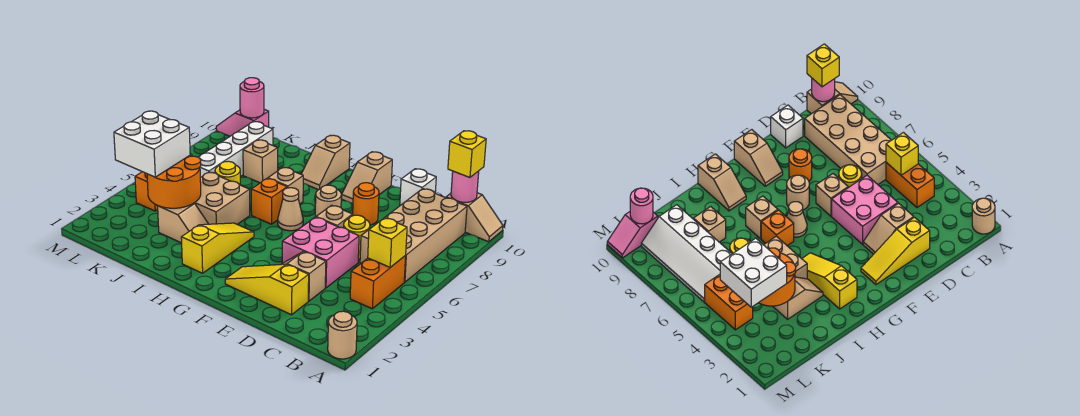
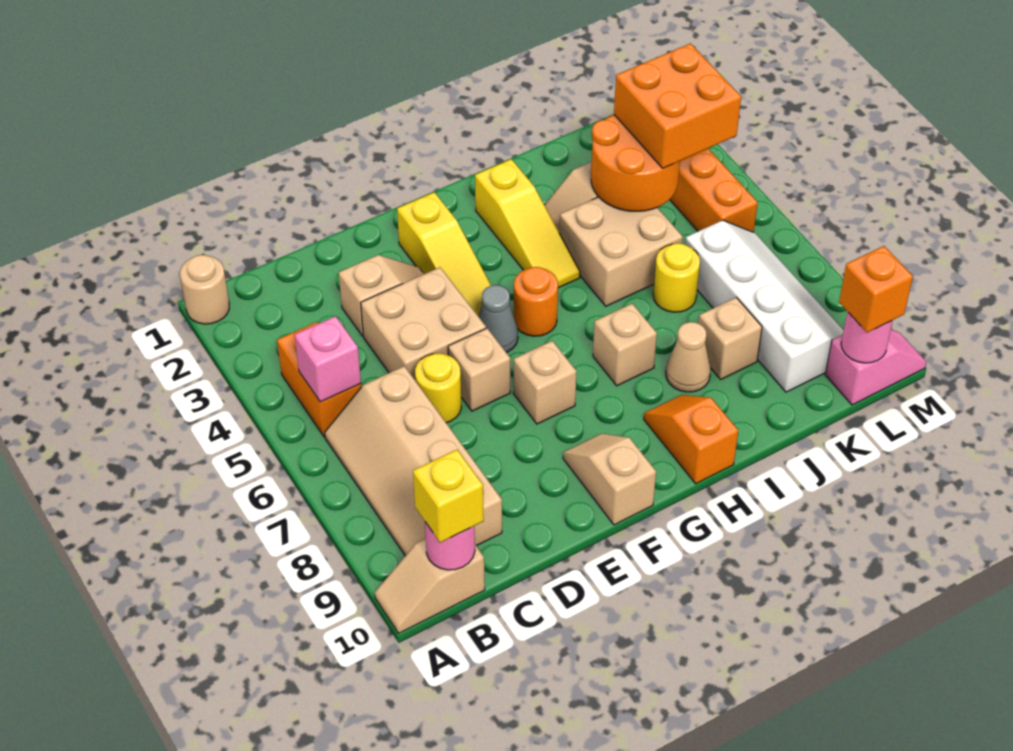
yellow brick B5 level 2 -> pink brick B5 level 2
tan brick B6:C9 level 1 -> tan slope B6:C9 level 1 top C
yellow slope D2:F2 level 1 top D -> yellow slope F2:F4 level 1 top 2
pink brick D4:E5 level 1 -> tan brick D4:E5 level 1
white brick D10 level 1 -> none
orange round brick E8 level 1 -> orange round brick G5 level 1
none -> grey cone F5 level 1
tan round brick F7 level 1 -> tan brick F7 level 1
tan cone G6 level 1 -> tan cone I8 level 1
orange brick H6 level 1 -> orange brick L10 level 3
tan slope H9:H10 level 1 top 10 -> orange slope H9:H10 level 1 top 10
white brick K3:L4 level 3 -> orange brick K3:L4 level 3

